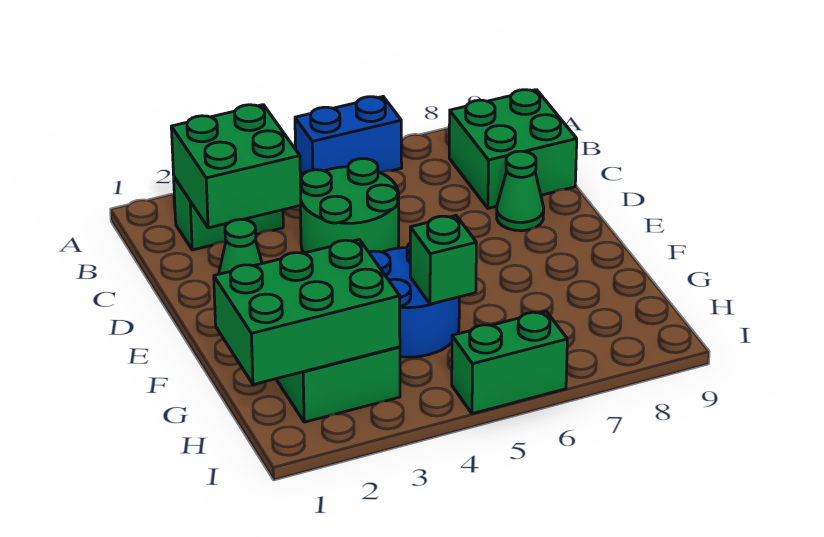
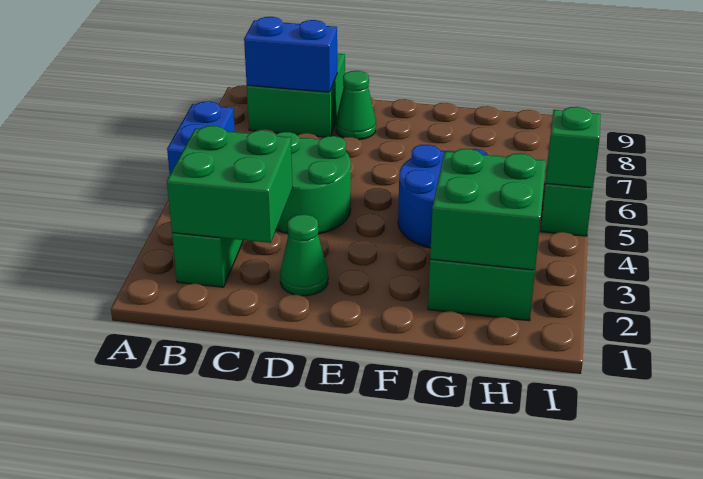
none -> blue brick B8:C8 level 2
green brick G1:H3 level 2 -> green brick G2:H3 level 2
green brick G5 level 2 -> green brick I5 level 2

